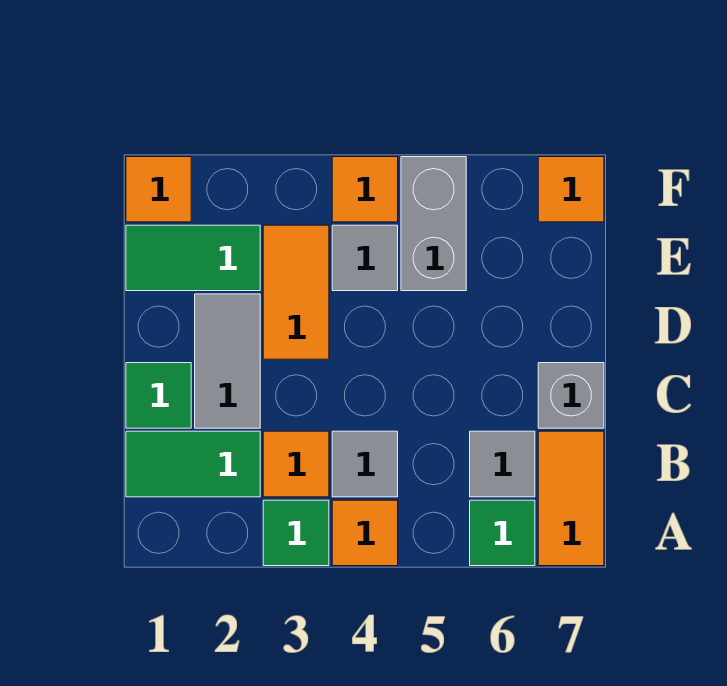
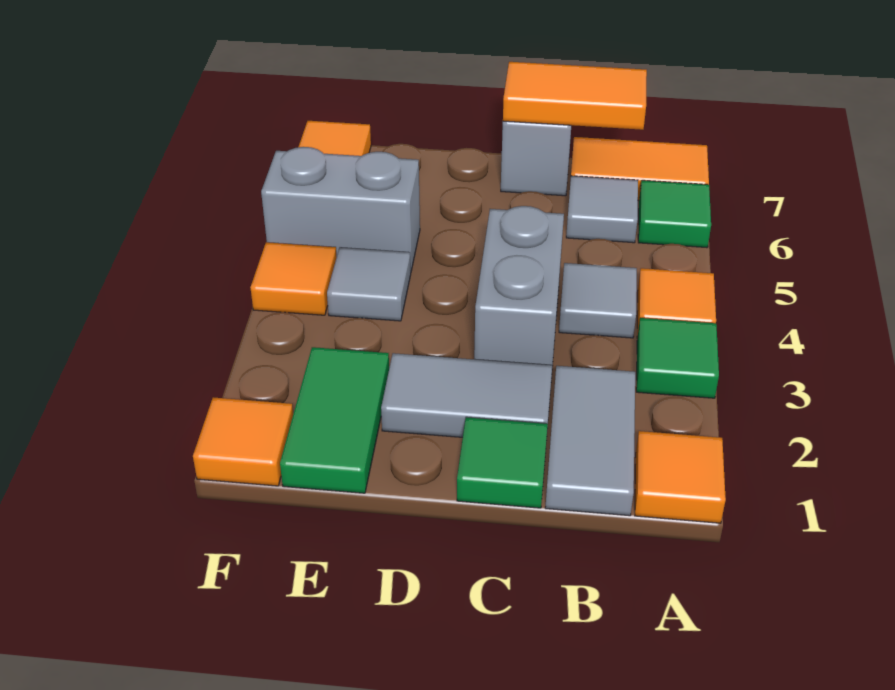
green tile B1:B2 level 1 -> grey tile B1:B2 level 1
orange tile B3 level 1 -> orange tile A1 level 1
none -> grey brick C3:C4 level 1
orange tile D3:E3 level 1 -> orange tile B7:C7 level 2

